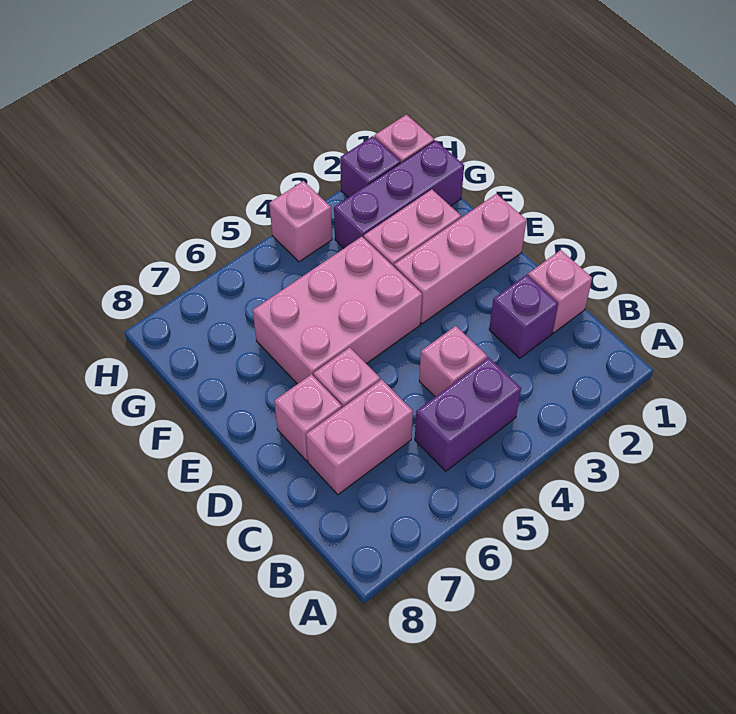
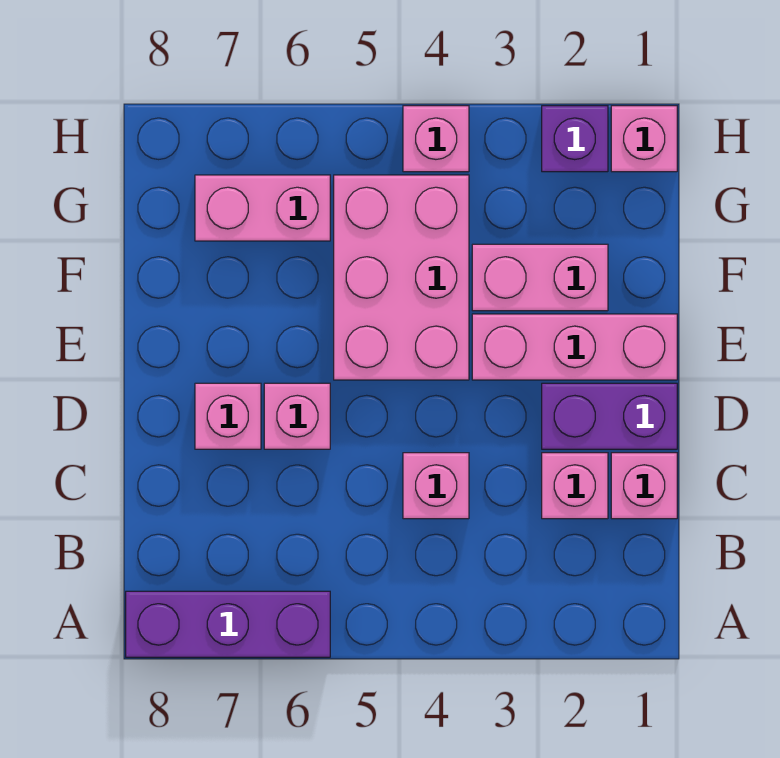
purple brick B4:B5 level 1 -> purple brick D1:D2 level 1
purple brick C2 level 1 -> pink brick C2 level 1
pink brick C6:C7 level 1 -> pink brick G6:G7 level 1
pink brick E4:F6 level 1 -> pink brick E4:G5 level 1
purple brick G1:G3 level 1 -> purple brick A6:A8 level 1

